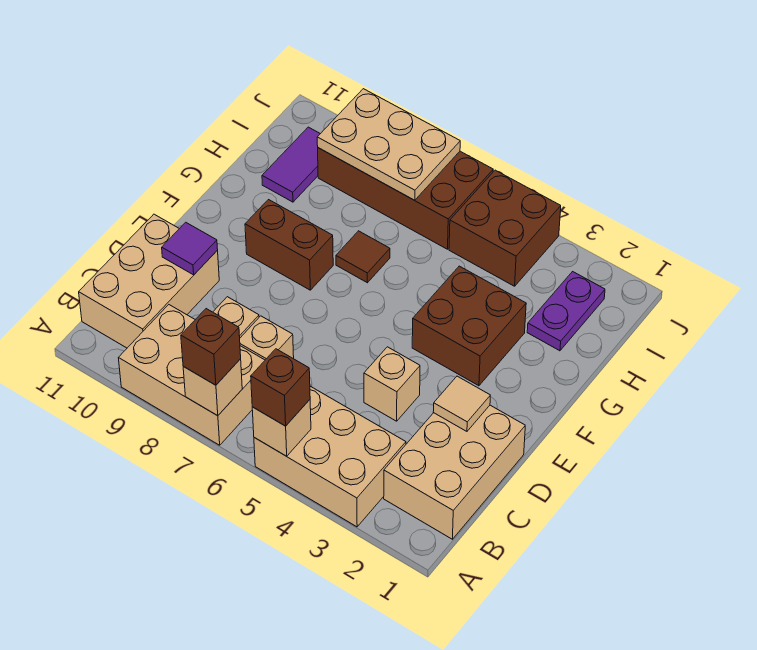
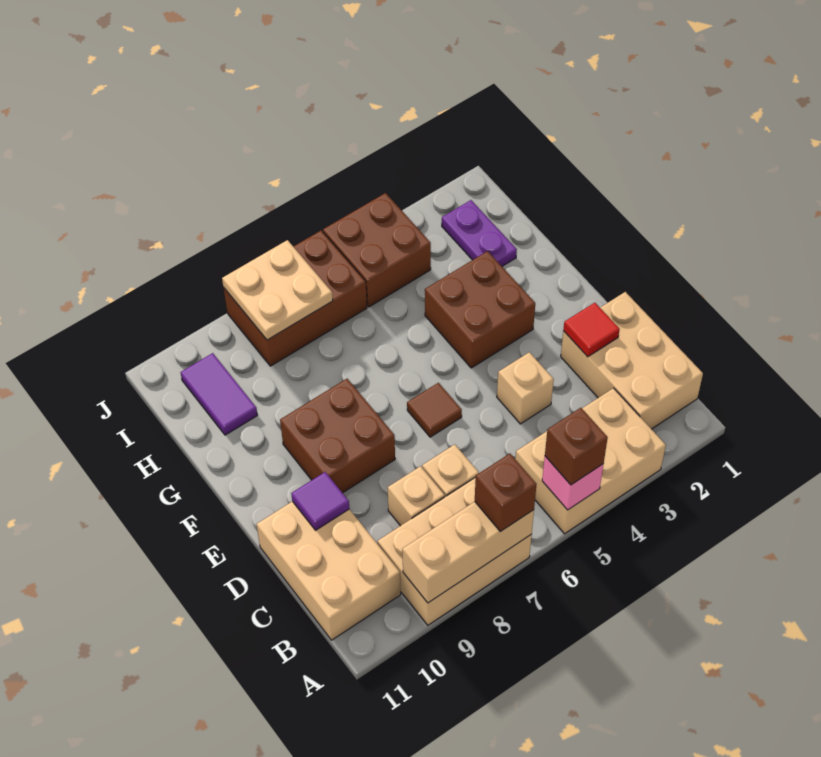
tan brick A5 level 2 -> pink brick A5 level 2
tan brick A7 level 2 -> tan brick A7:A9 level 2
tan tile D2 level 2 -> red tile D2 level 2
brown brick F8:F9 level 1 -> brown brick E8:F9 level 1
brown tile G7 level 1 -> brown tile E6 level 1
brown brick I6:J9 level 1 -> brown brick I6:J8 level 1
tan plate I7:J9 level 2 -> tan plate I7:J8 level 2

